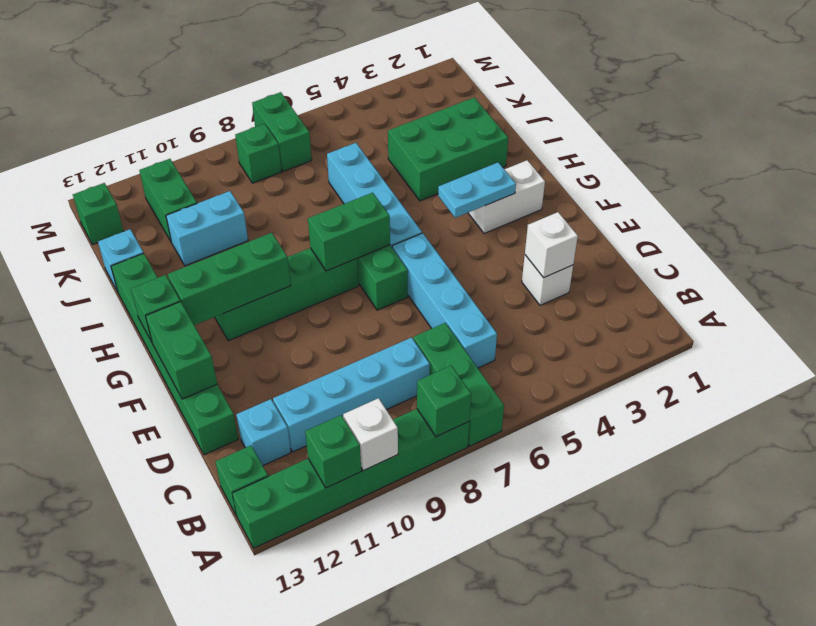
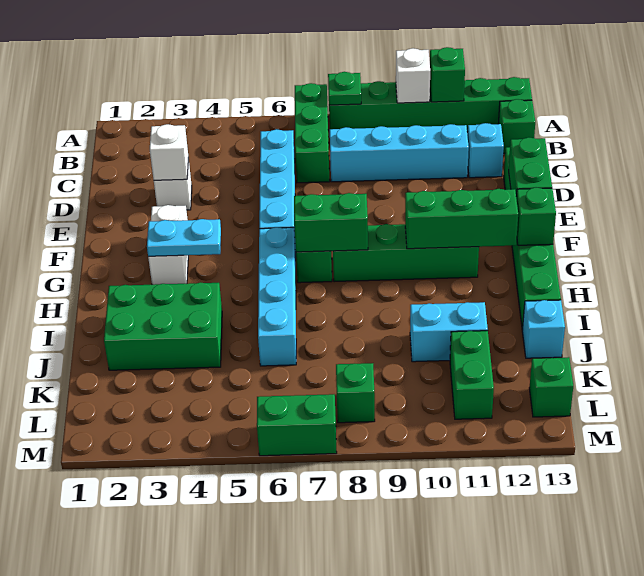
green brick A8 level 2 -> green plate A8 level 2
white brick G2:G3 level 1 -> white brick F3:G3 level 1
green brick L7:M7 level 1 -> green brick M6:M7 level 1

